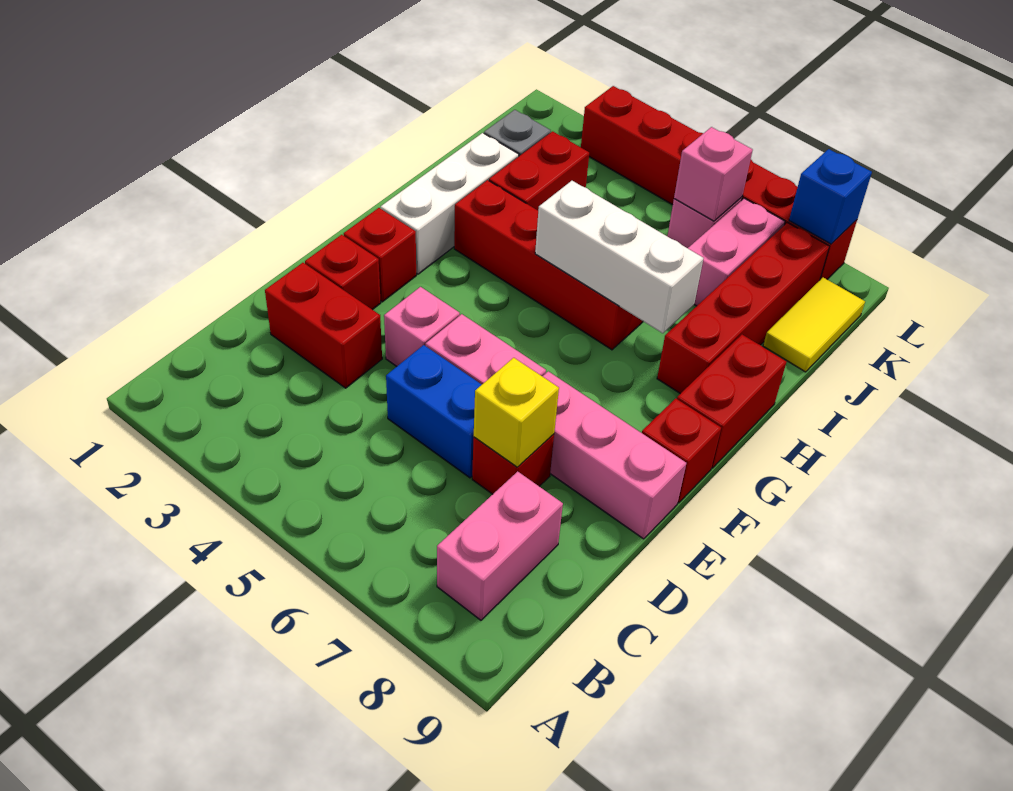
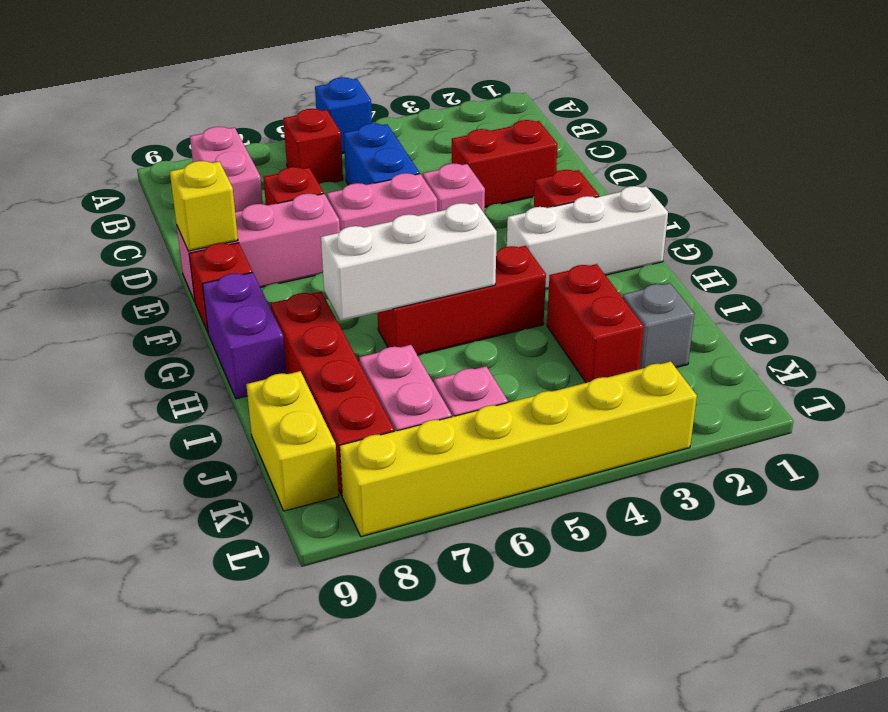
blue brick D5:D6 level 1 -> blue brick C5:D5 level 1
yellow brick D7 level 2 -> yellow brick E9 level 2
red brick E2 level 1 -> red brick B6 level 1
white brick G2:I2 level 1 -> white brick G1:G3 level 1
red brick G9:H9 level 1 -> purple brick G9:H9 level 1
red brick H3:H6 level 1 -> red brick H4:H6 level 1
yellow tile J9:K9 level 1 -> yellow brick J9:K9 level 1
pink brick K6 level 2 -> none
red brick L3:L8 level 1 -> yellow brick L3:L8 level 1
blue brick L8 level 2 -> blue brick A5 level 1

